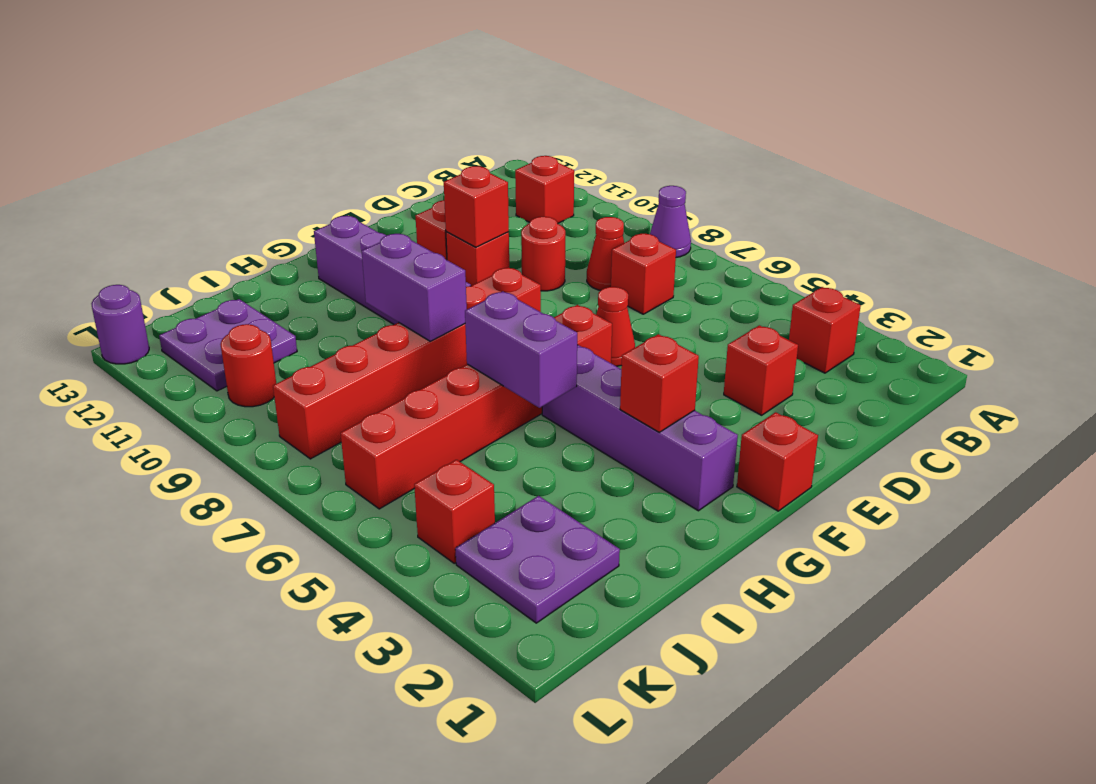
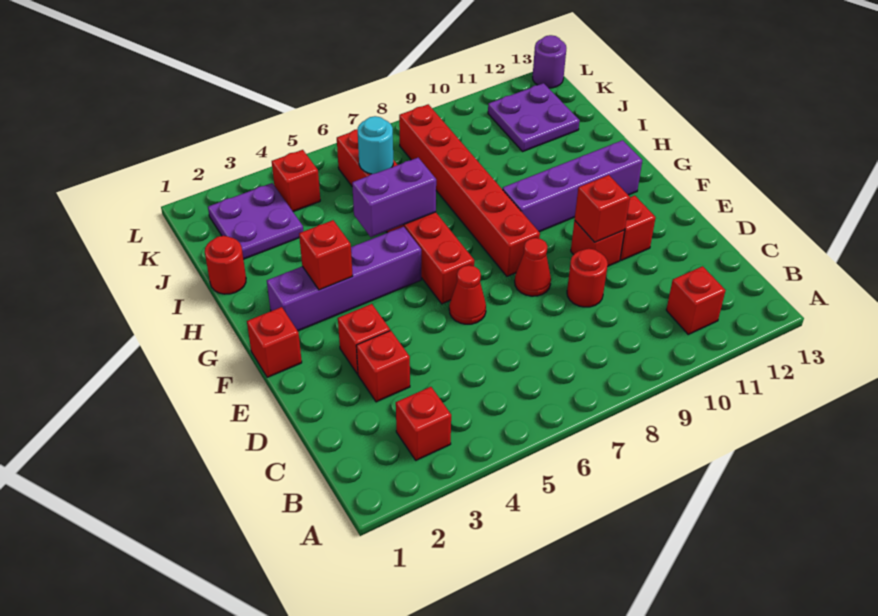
purple cone A8 level 1 -> none
red brick C7 level 1 -> red brick E3 level 1
red cone C8 level 1 -> red cone E8 level 1
purple brick H8:H9 level 2 -> none
none -> cyan round brick J6 level 2
red round brick K10 level 1 -> red round brick I1 level 1

